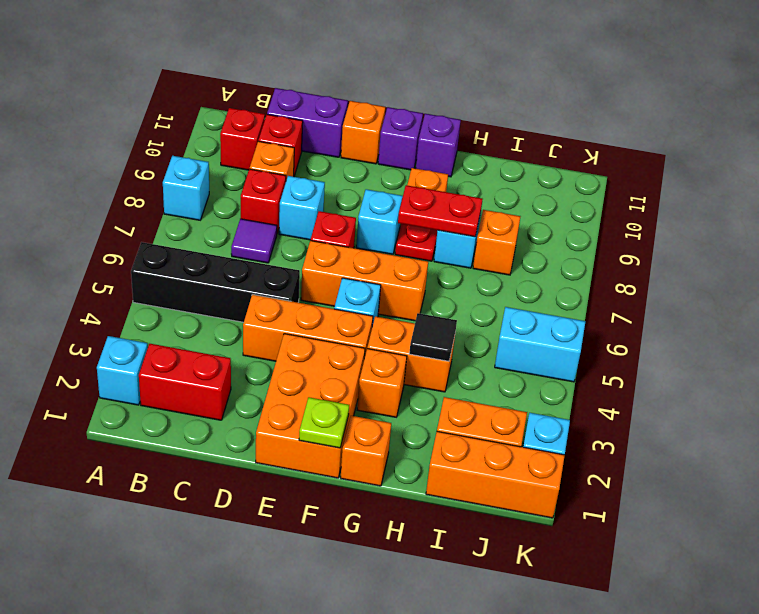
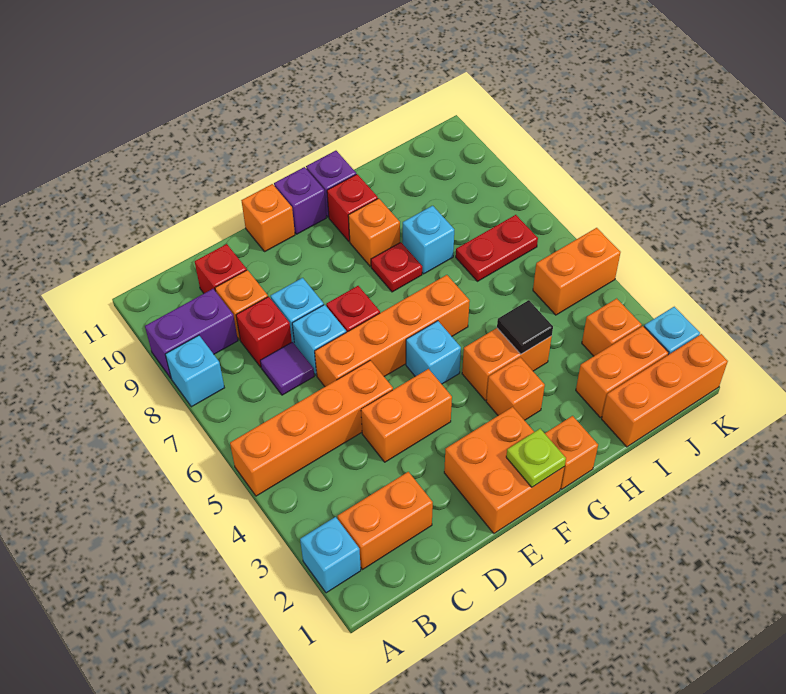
black brick A5:D5 level 1 -> orange brick A5:D5 level 1
red brick B2:C2 level 1 -> orange brick B2:C2 level 1
red brick B10 level 1 -> red brick G10 level 1
purple brick C11:D11 level 1 -> purple brick A9:B9 level 1
orange brick D4:F4 level 1 -> orange brick D4:E4 level 1
orange brick E1:F3 level 1 -> orange brick E1:F2 level 1
orange brick E6:G6 level 1 -> orange brick D6:G6 level 1
cyan brick F8 level 1 -> cyan brick D7 level 1
red plate G8:H8 level 2 -> red plate I7:J7 level 1
orange brick I8 level 1 -> orange brick J3 level 1
cyan brick J5:K5 level 1 -> orange brick J5:K5 level 1

